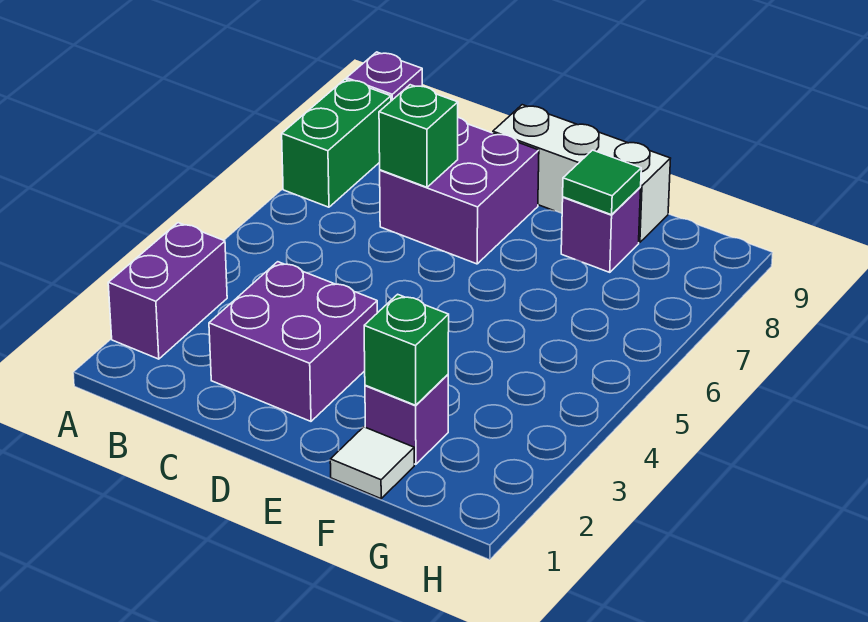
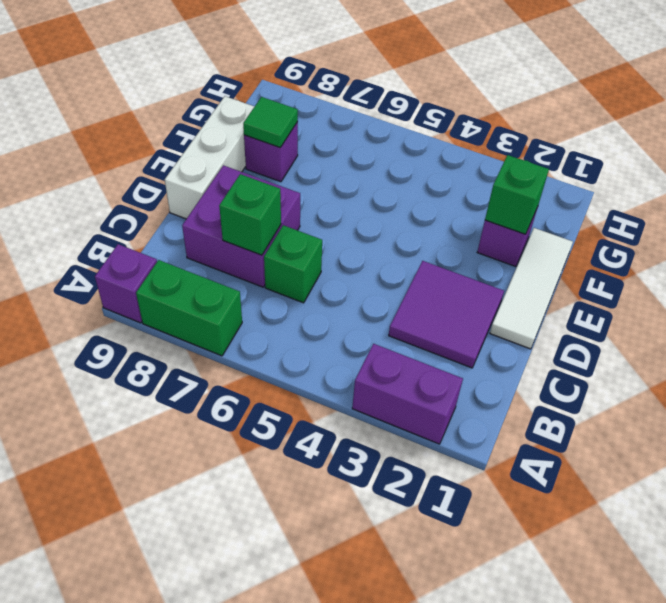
purple brick C2:D3 level 1 -> purple tile C2:D3 level 1
none -> green brick C6 level 1
white tile F1 level 1 -> white tile D1:F1 level 1

